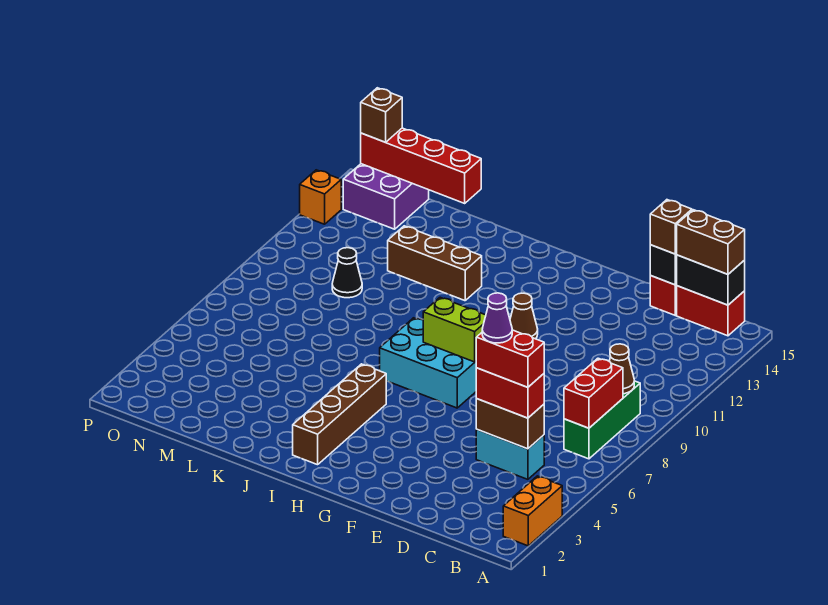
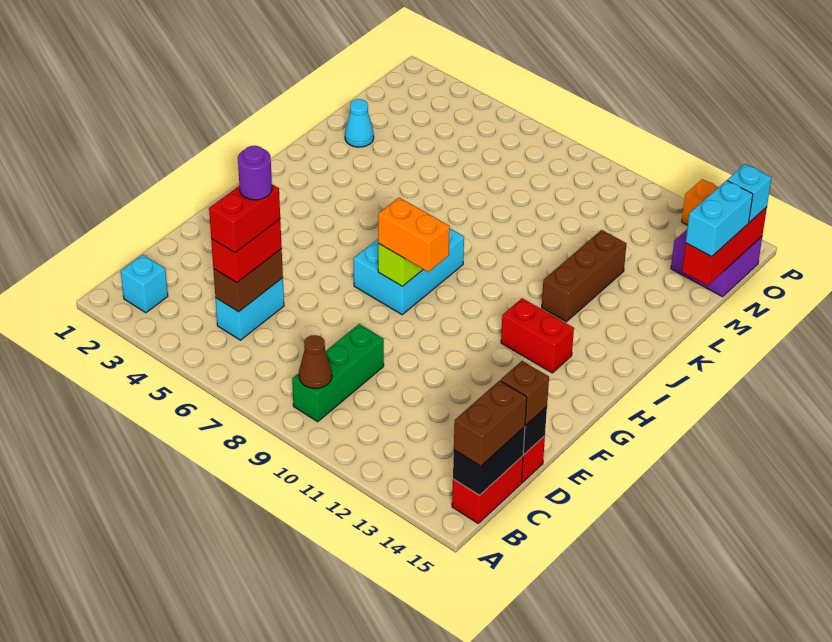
orange brick A2:A3 level 1 -> orange brick G8:G9 level 3
none -> cyan brick B2 level 1
green brick B7:B9 level 1 -> green brick B9:D9 level 1
red brick B7:B8 level 2 -> red brick H12:H13 level 1
purple cone D5 level 5 -> purple round brick D5 level 5
brown cone G11 level 1 -> none
brown brick I2:I5 level 1 -> none
none -> cyan cone L2 level 1
red brick L15:O15 level 2 -> red brick M15:O15 level 2
black cone M10 level 1 -> none
none -> cyan brick M15:N15 level 3
brown brick O15 level 3 -> cyan brick O15 level 3

